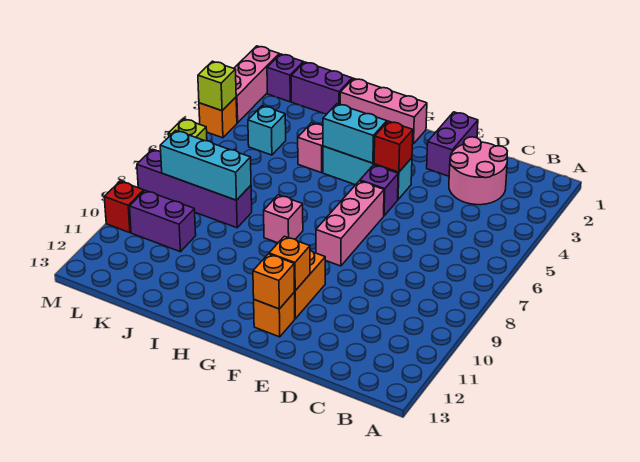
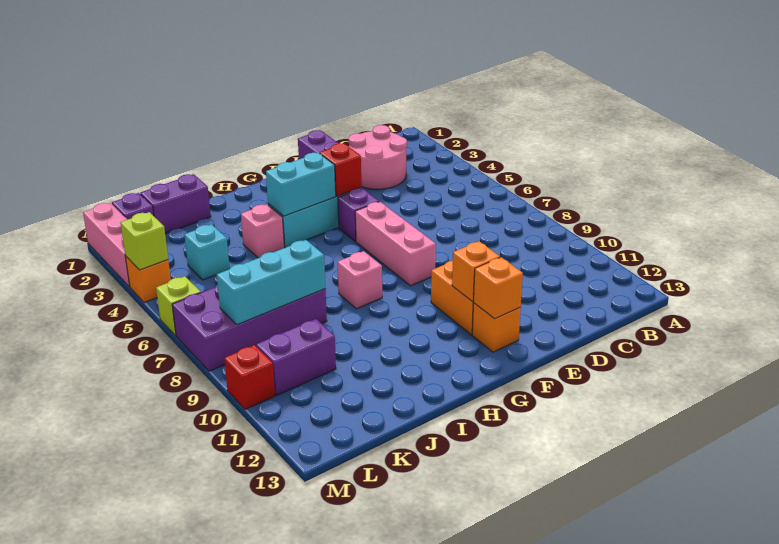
pink brick G1:I1 level 1 -> none
purple brick J8:M8 level 1 -> purple brick J7:M8 level 1

